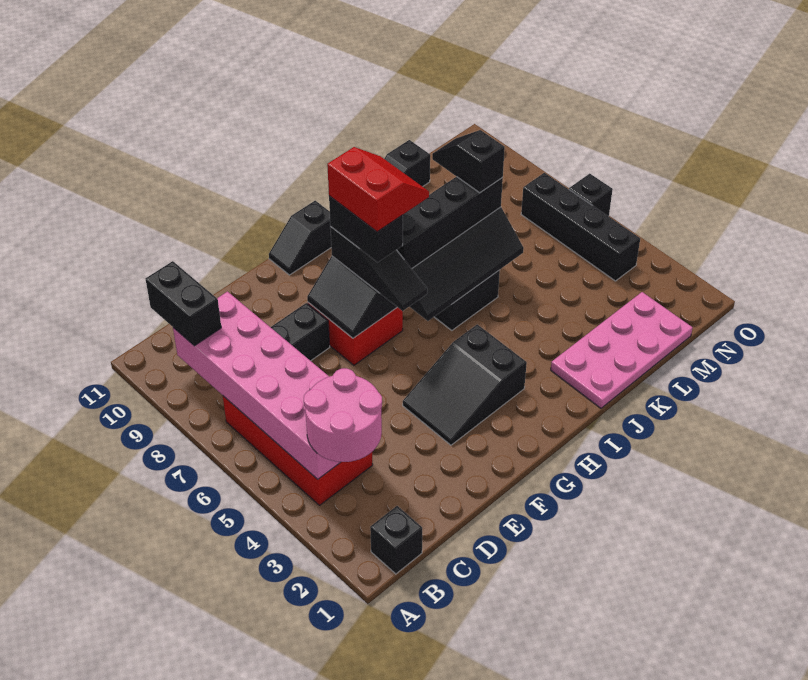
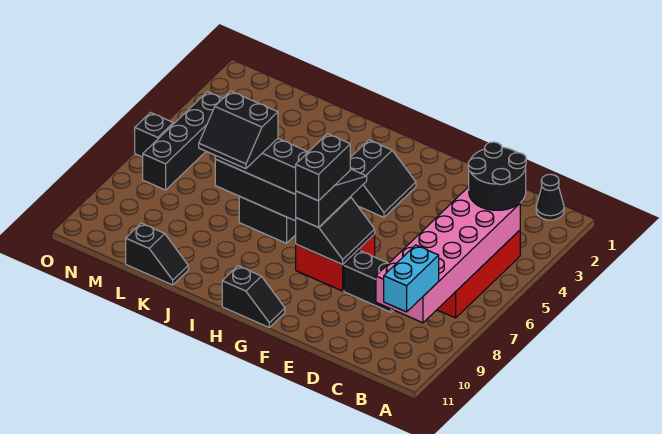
black brick B1 level 1 -> black cone B1 level 1
pink round brick B3:C4 level 3 -> black round brick B3:C4 level 3
black brick B9:B10 level 3 -> cyan brick B9:B10 level 3
black slope F3:H4 level 1 top H -> black slope G3:H4 level 1 top H
red slope G7:H8 level 5 top G -> none
pink plate J1:M2 level 1 -> none
black slope K7:K8 level 4 top 7 -> black slope J7:K8 level 4 top 7

